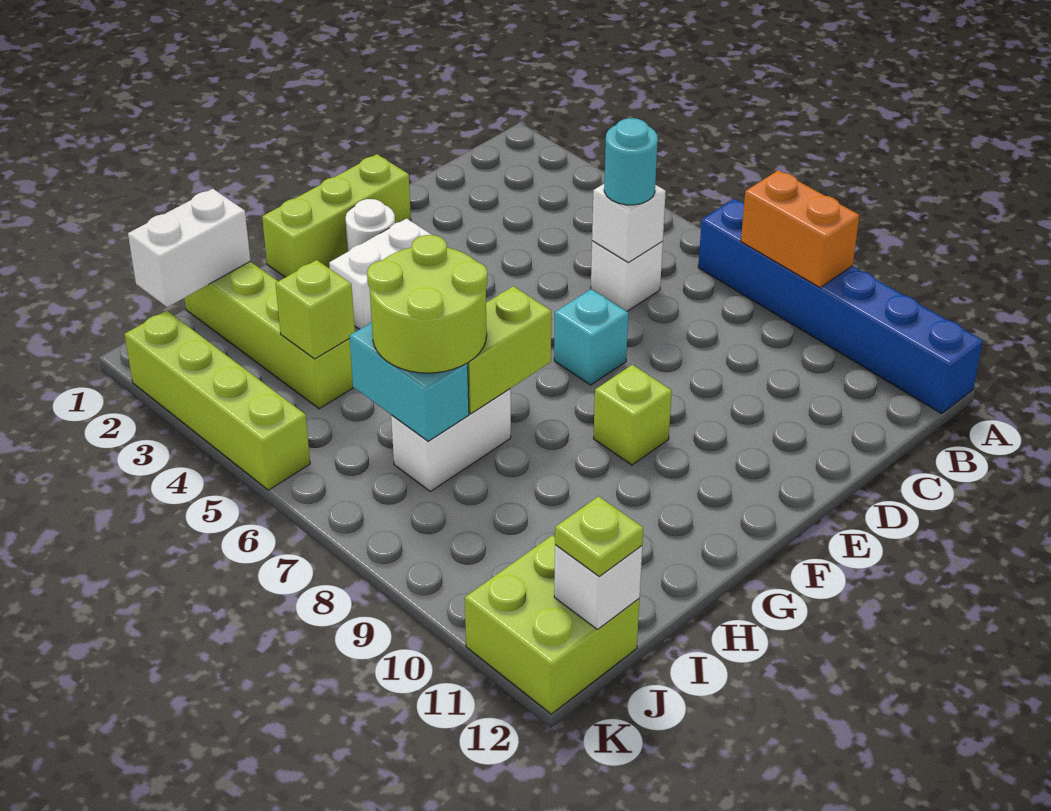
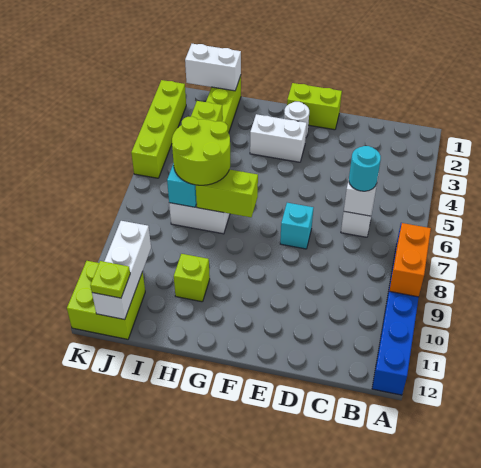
lime brick E1:G1 level 1 -> lime brick E1:F1 level 1
lime brick F9 level 1 -> lime brick H10 level 1
white brick J12 level 2 -> white brick J10:J12 level 2

